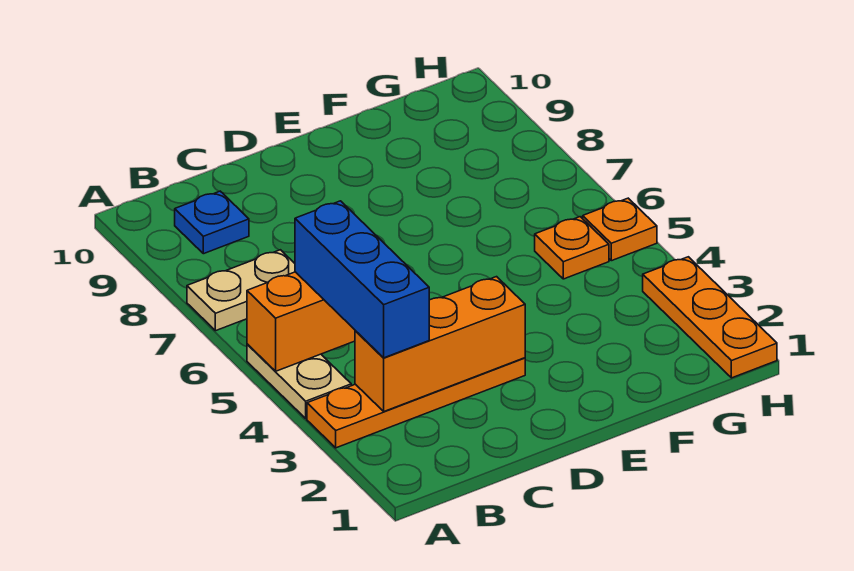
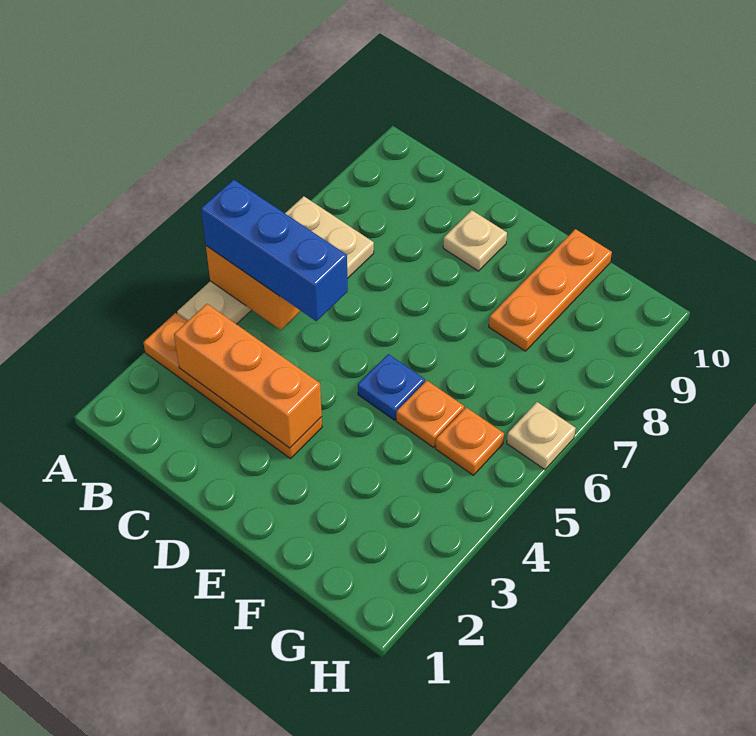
blue brick B3:B5 level 3 -> blue brick A5:C5 level 3
blue plate B9 level 1 -> blue plate E5 level 1
none -> tan plate D9 level 1
orange plate H1:H3 level 1 -> orange plate F8:F10 level 1
orange plate H5 level 1 -> orange plate F5 level 1
none -> tan plate H6 level 1

